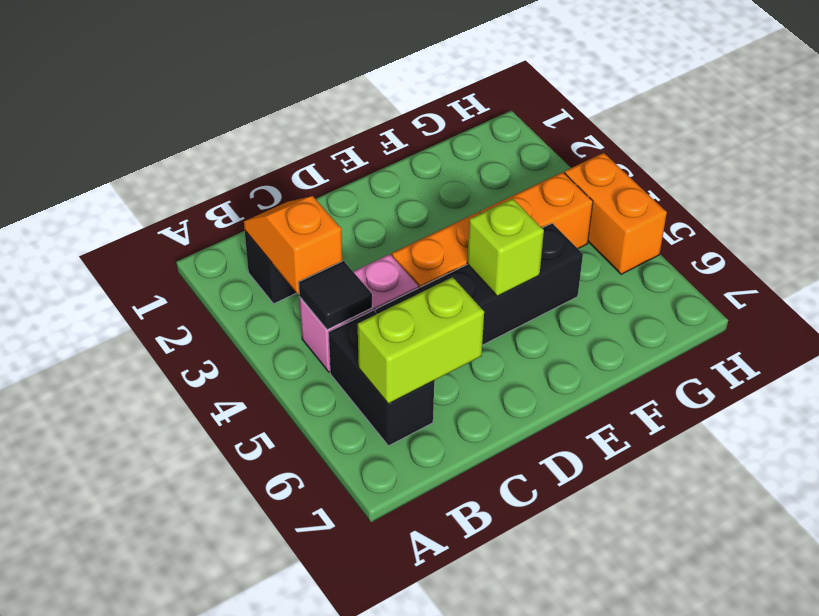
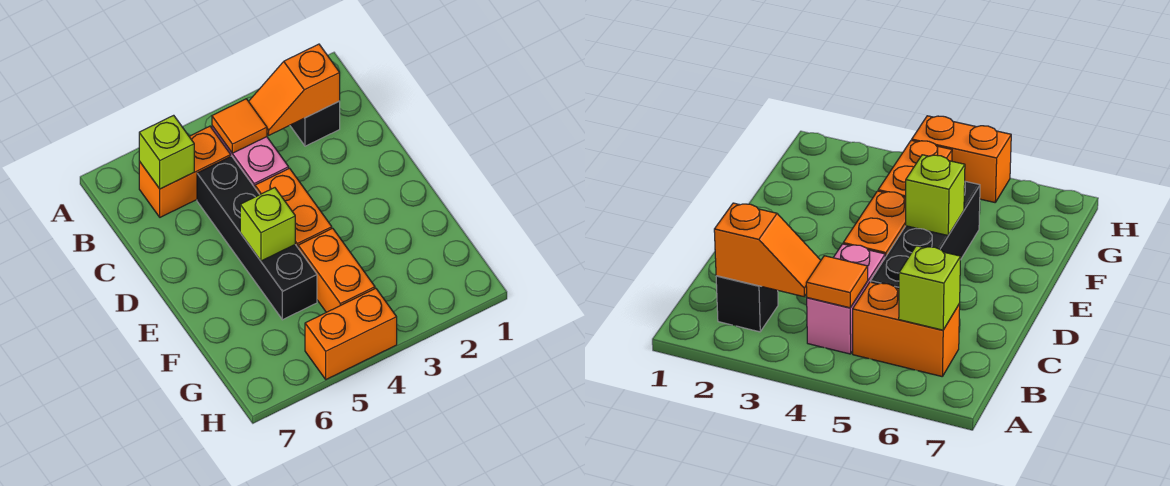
orange slope B2:B3 level 2 top 3 -> orange slope B2:B3 level 2 top 2
black tile B4 level 2 -> orange tile B4 level 2
black brick B5:B6 level 1 -> orange brick B5:B6 level 1
lime brick B6:C6 level 2 -> lime brick B6 level 2

